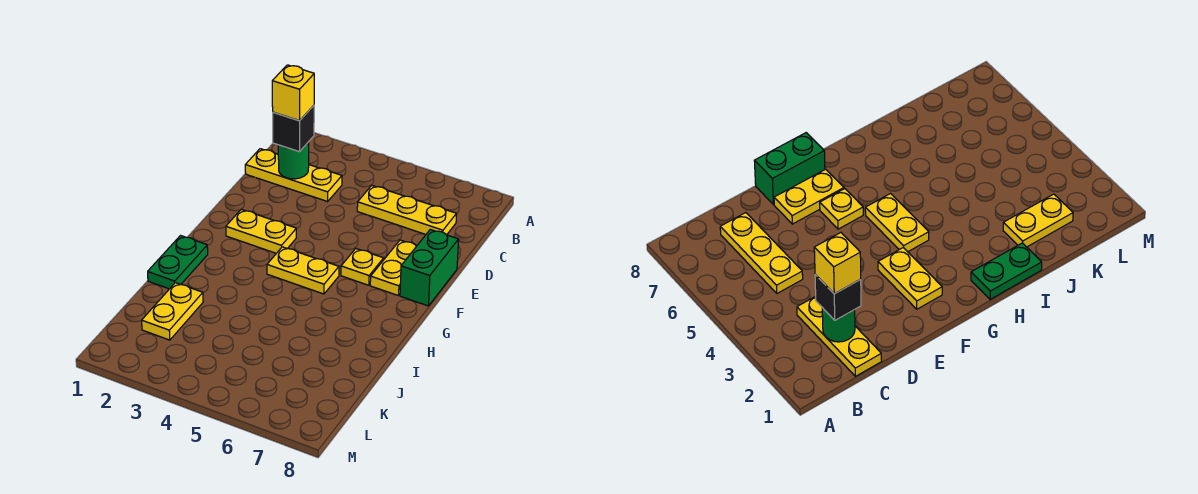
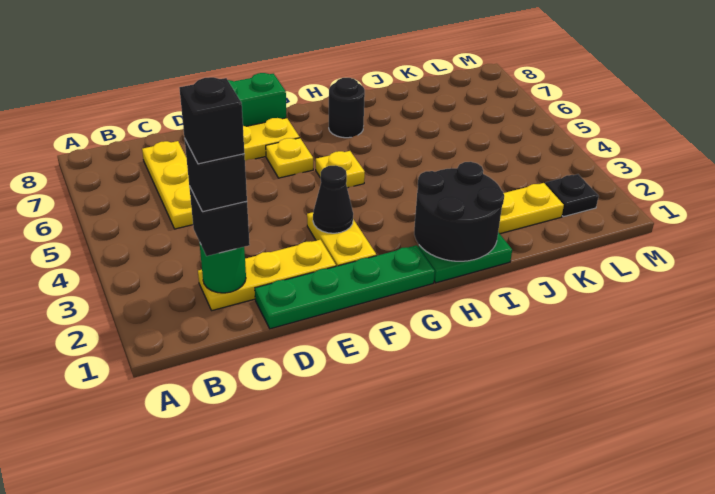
yellow plate C1:C3 level 1 -> yellow plate C2:E2 level 1
yellow brick C2 level 4 -> black brick C2 level 4
none -> black brick C2 level 5
none -> green plate D1:G1 level 1
none -> black cone F3 level 2
yellow plate G4:G5 level 1 -> yellow plate G5 level 1
none -> black round brick H1:I2 level 2
none -> black round brick H7 level 1
none -> black plate L2 level 1

